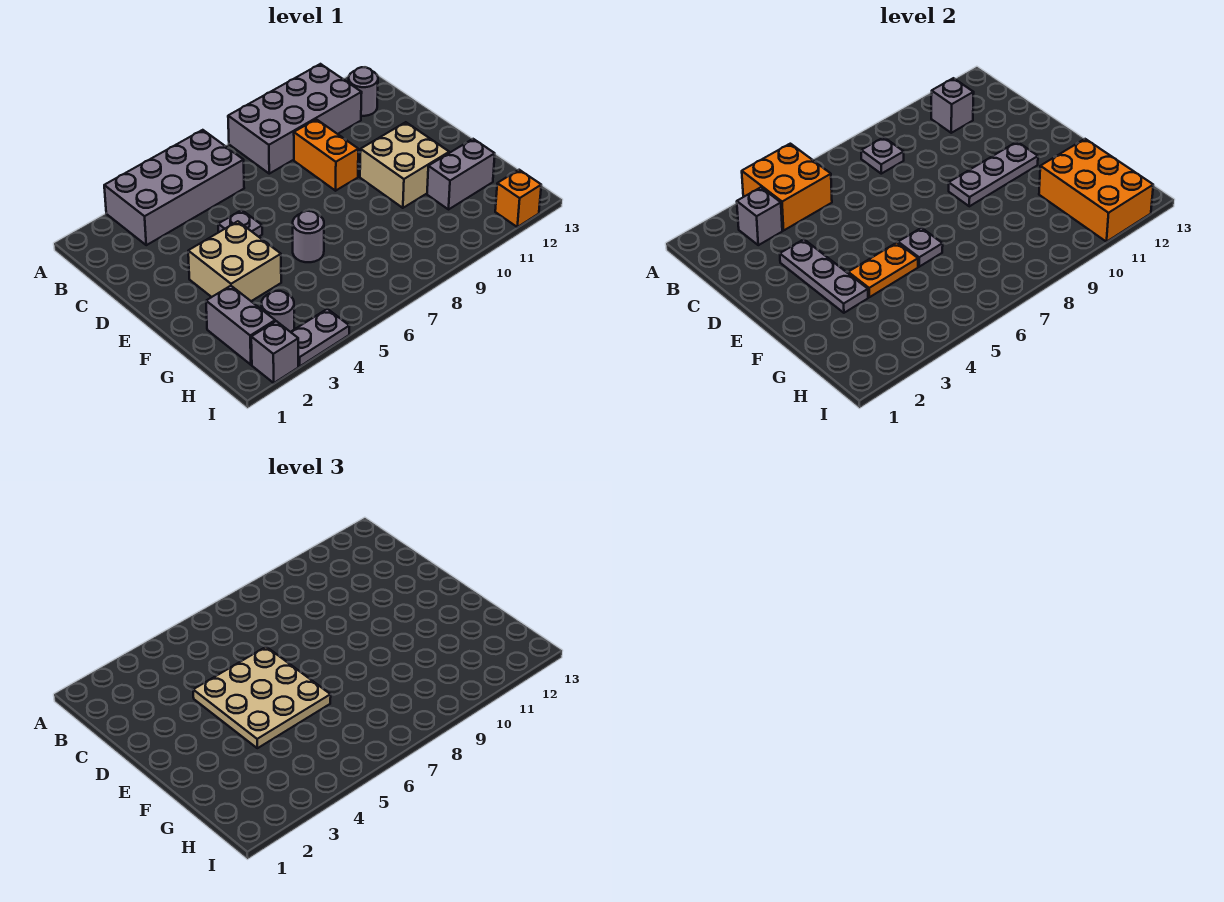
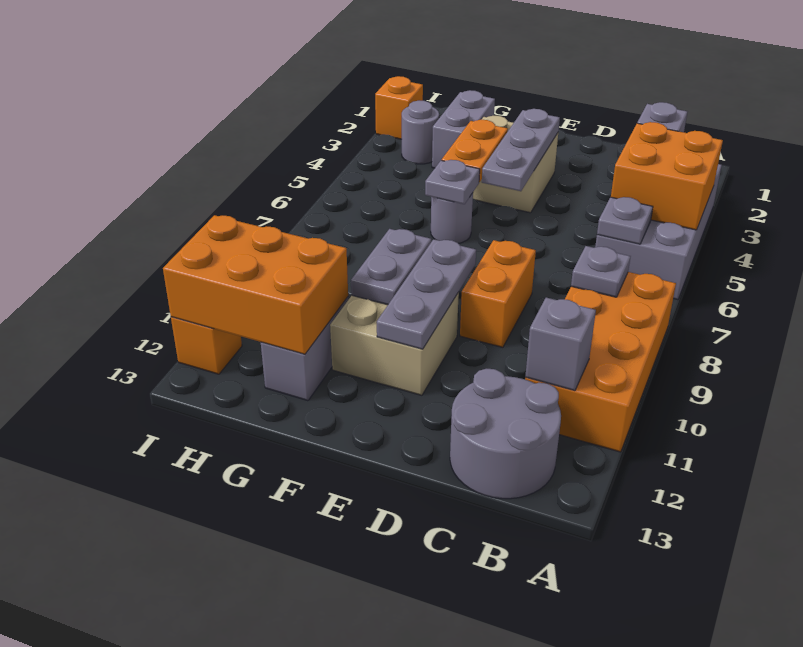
grey brick A8:B11 level 1 -> orange brick A8:B11 level 1
grey round brick B12 level 1 -> grey round brick B12:C13 level 1
orange brick C9:D9 level 1 -> orange brick D8:D9 level 1
grey plate D3:F3 level 2 -> grey plate E3:E5 level 2
tan plate D4:F6 level 3 -> none
grey plate D5 level 1 -> grey plate B6 level 2
grey brick G2:H2 level 1 -> grey brick G2:G3 level 1
grey brick I2 level 1 -> orange brick I2 level 1
grey plate I3:I4 level 1 -> grey plate F9:F10 level 2

